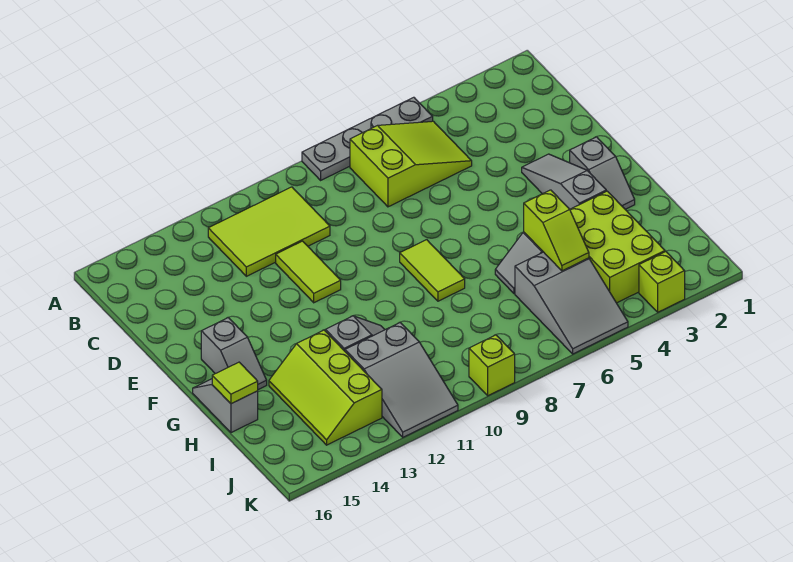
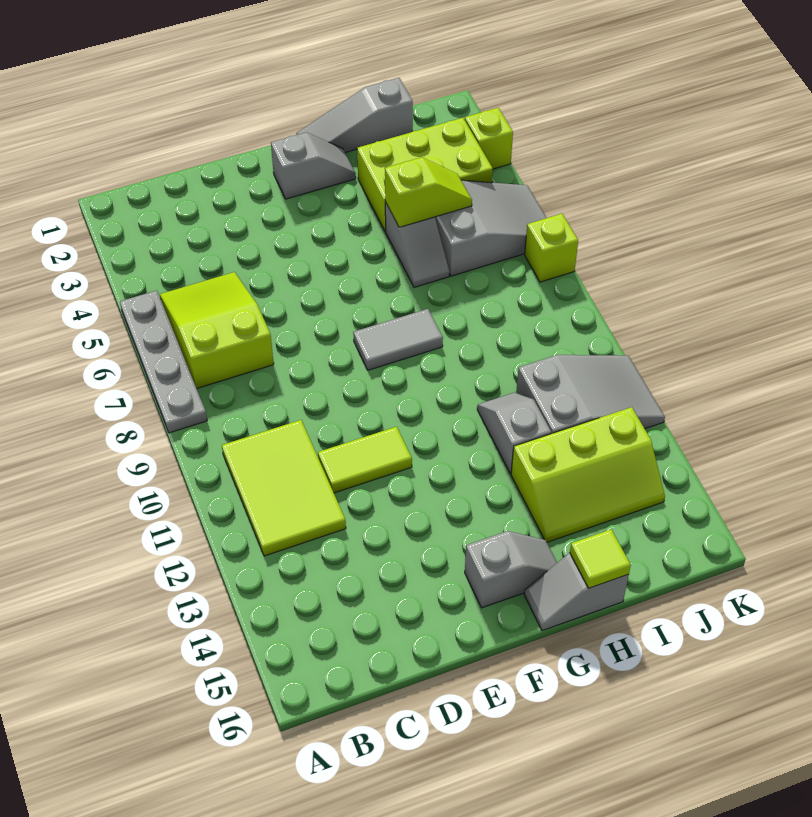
grey slope E3:G3 level 1 top G -> grey slope G1:I1 level 1 top I
lime tile F8:G8 level 1 -> grey tile F8:G8 level 1
lime brick K9 level 1 -> lime brick K7 level 1

